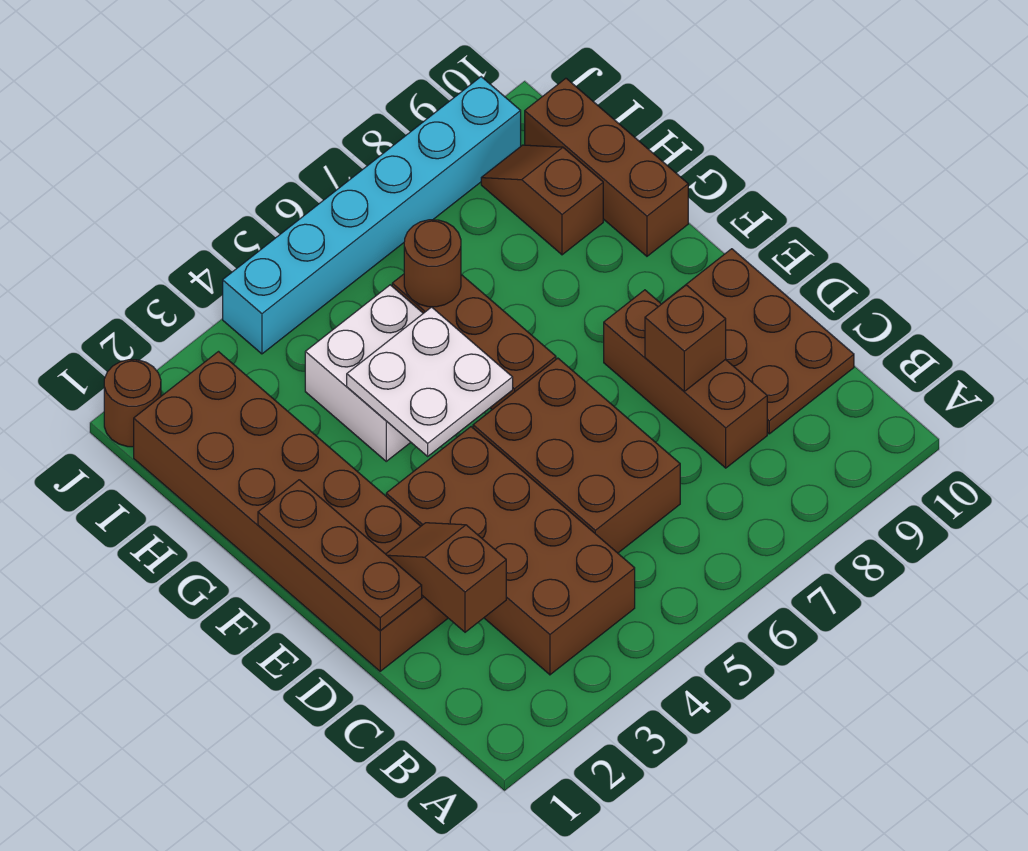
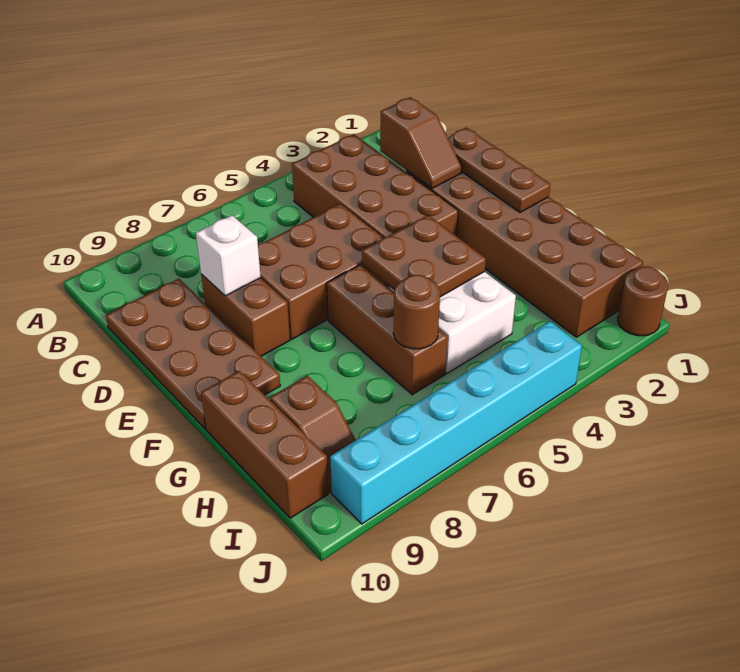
brown brick C5:E6 level 1 -> brown brick D5:E7 level 1
brown brick C8:E8 level 1 -> brown brick D8:E8 level 1
brown plate C9:E10 level 1 -> brown plate C9:F10 level 1
brown brick D8 level 2 -> white brick D8 level 2
white plate F4:G5 level 2 -> brown plate F4:G5 level 2

